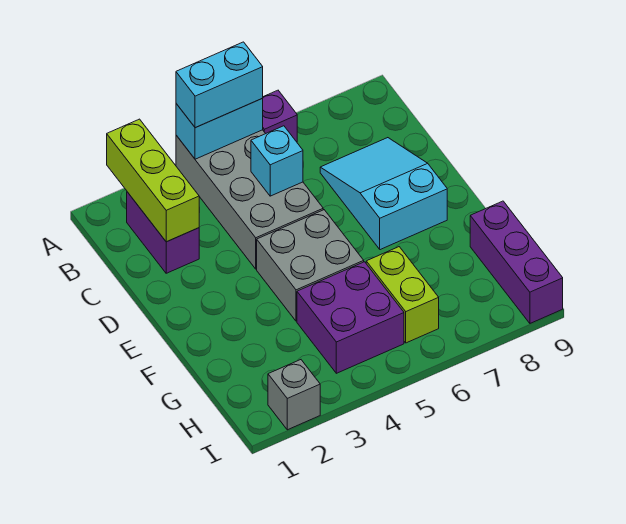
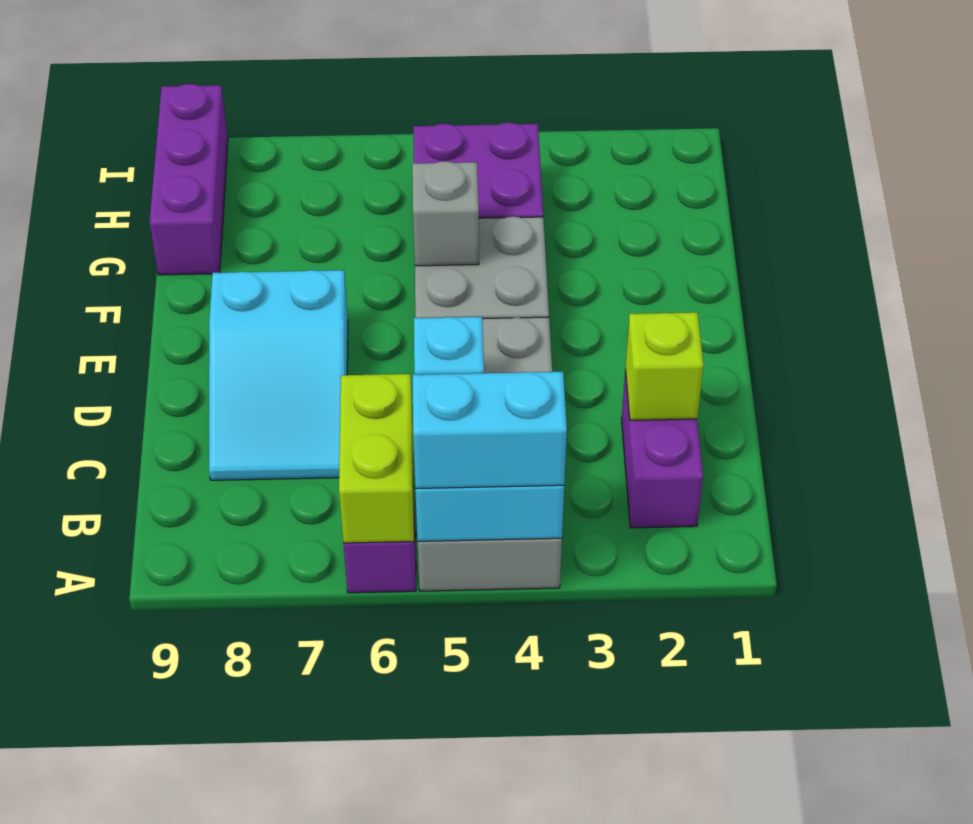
lime brick A2:C2 level 2 -> lime brick C2 level 2
lime brick G6:H6 level 1 -> lime brick A6:B6 level 2
grey brick I2 level 1 -> grey brick F5 level 2

